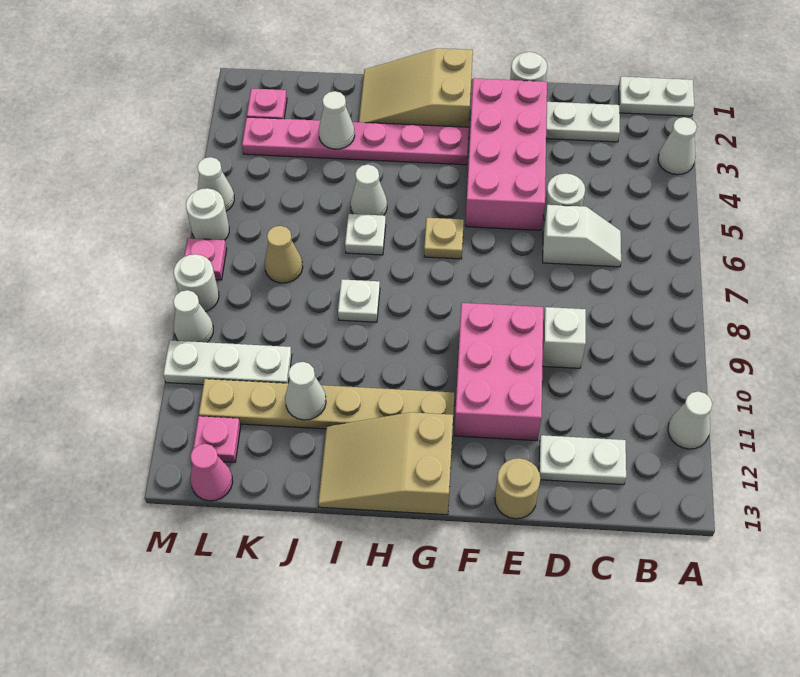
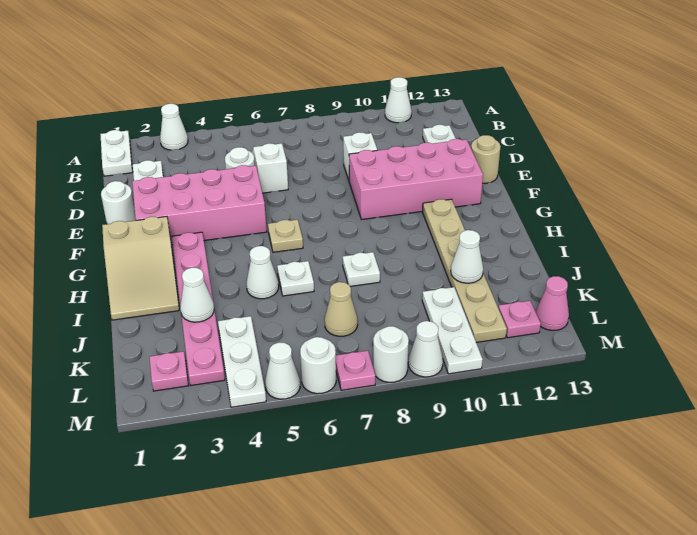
pink brick E9:F11 level 1 -> pink brick E9:F12 level 1
tan slope G12:I13 level 1 top G -> none
none -> white plate K4:M4 level 1

